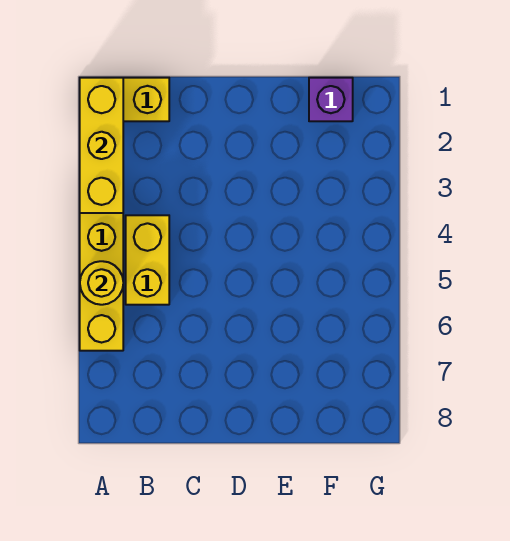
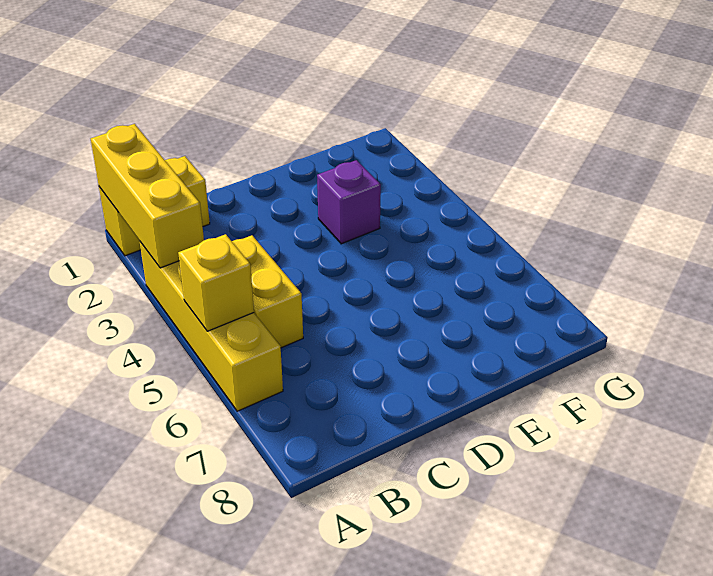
yellow round brick A5 level 2 -> yellow brick A5 level 2
purple brick F1 level 1 -> purple brick E3 level 1

